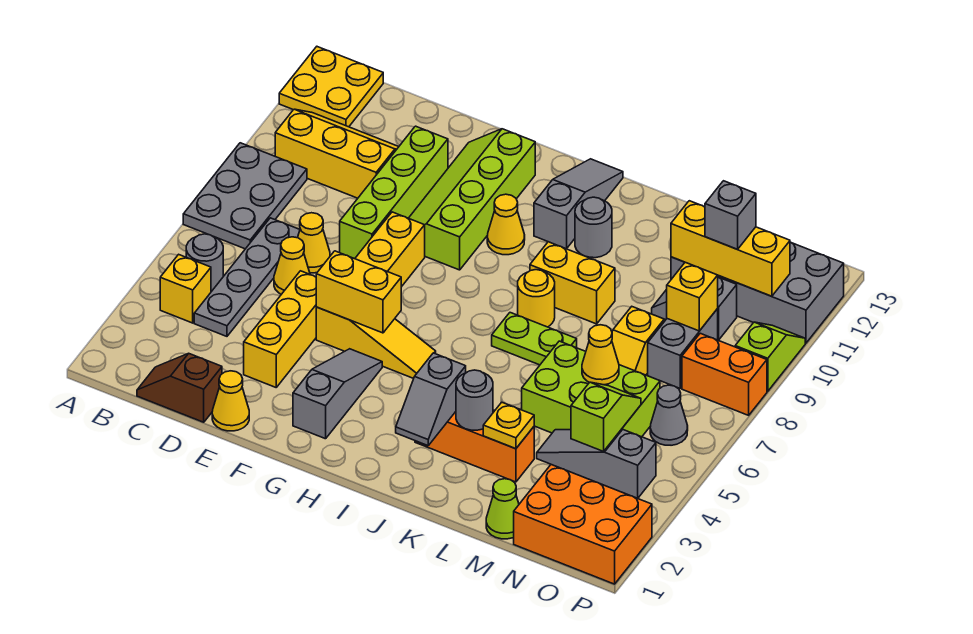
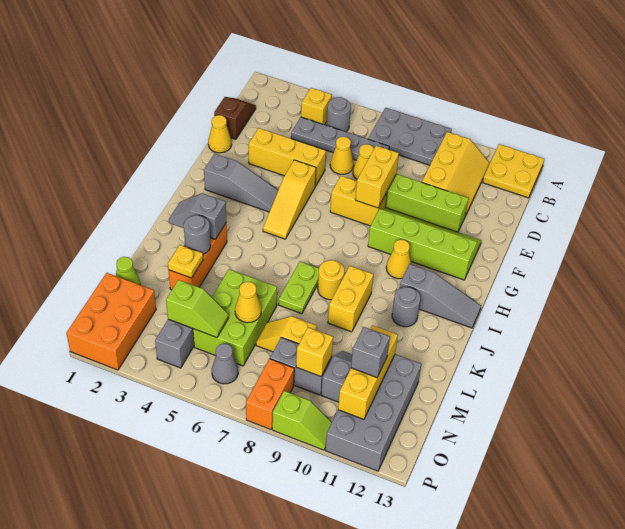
yellow brick F5:G5 level 2 -> yellow brick E8:F8 level 2

